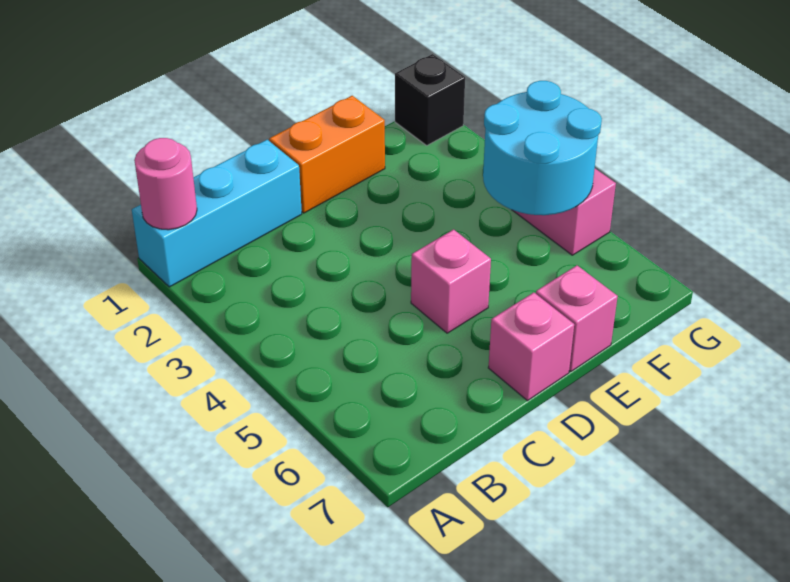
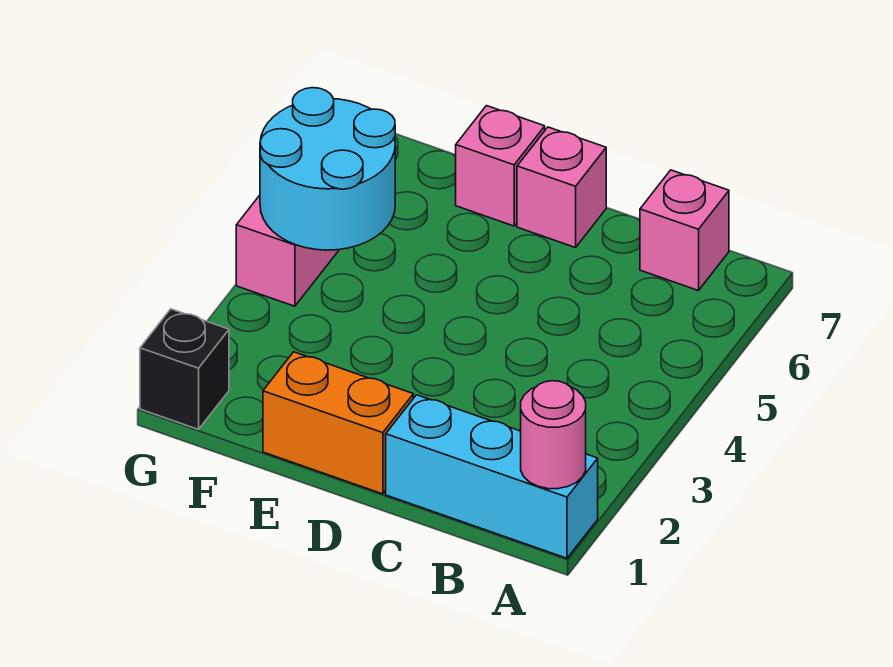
pink brick D5 level 1 -> pink brick B7 level 1

